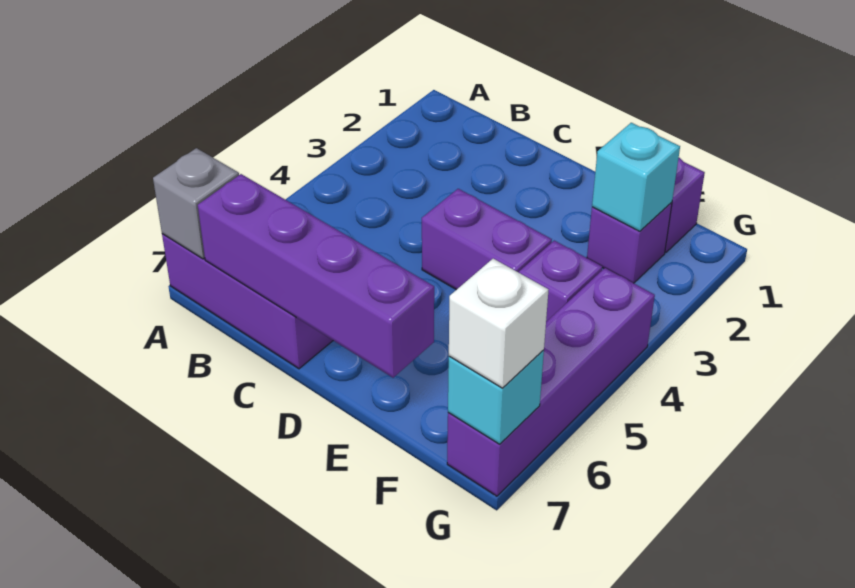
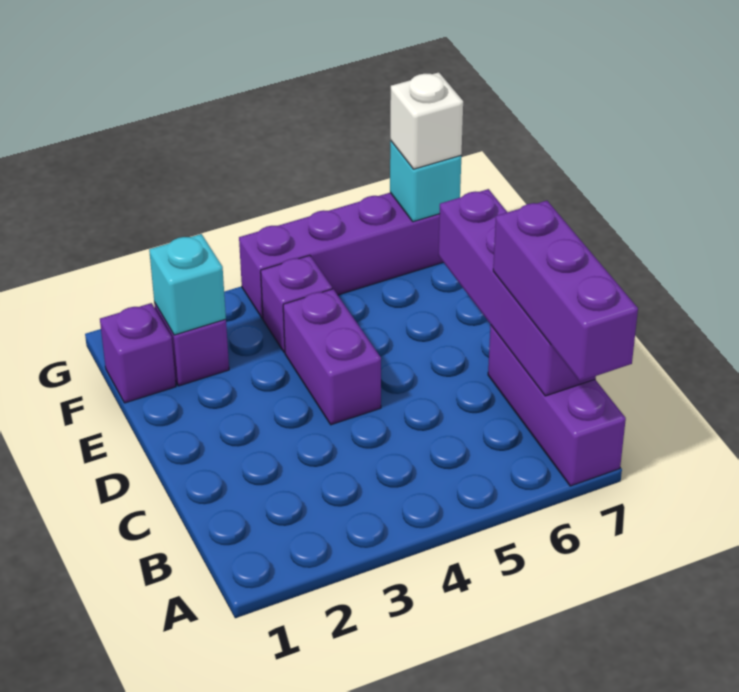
grey brick A7 level 2 -> none
none -> purple brick A7:C7 level 3

